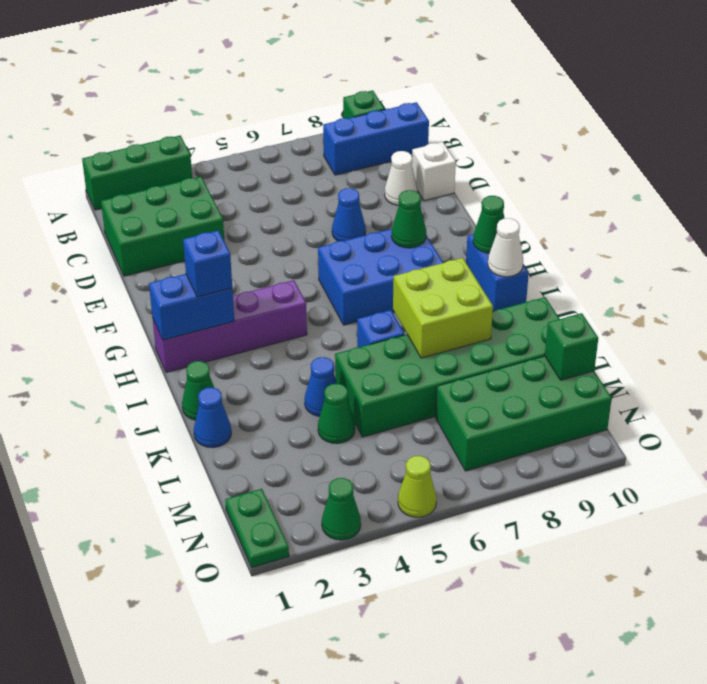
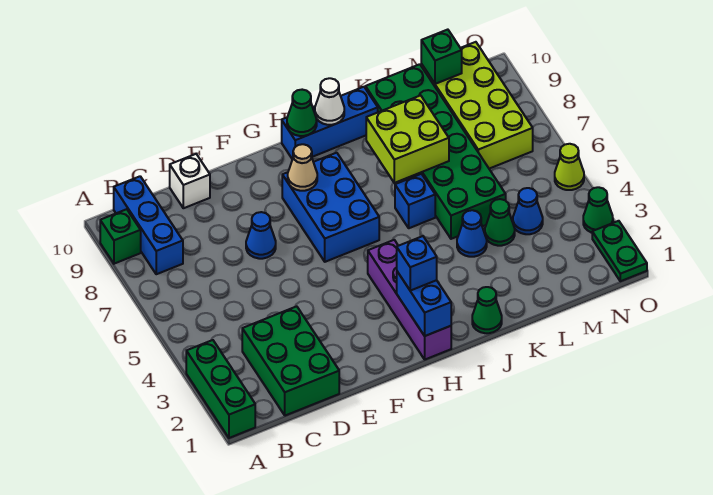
white cone D9 level 1 -> none
green cone G8 level 2 -> tan cone G8 level 2
blue brick H10:I10 level 1 -> blue brick H10:J10 level 1
blue cone K1 level 1 -> blue cone M4 level 1
green brick M7:N10 level 1 -> lime brick M7:N10 level 1
green plate N1:O1 level 1 -> green plate O1:O2 level 1

